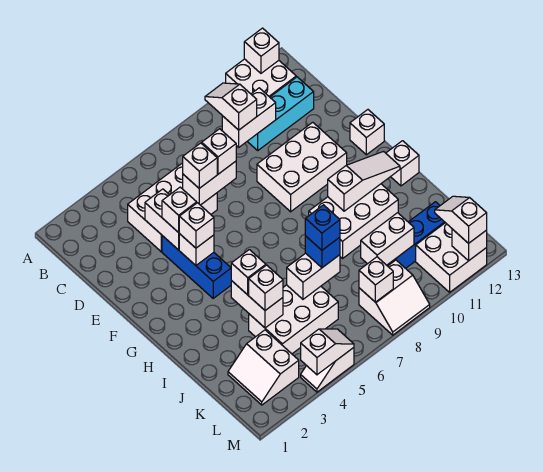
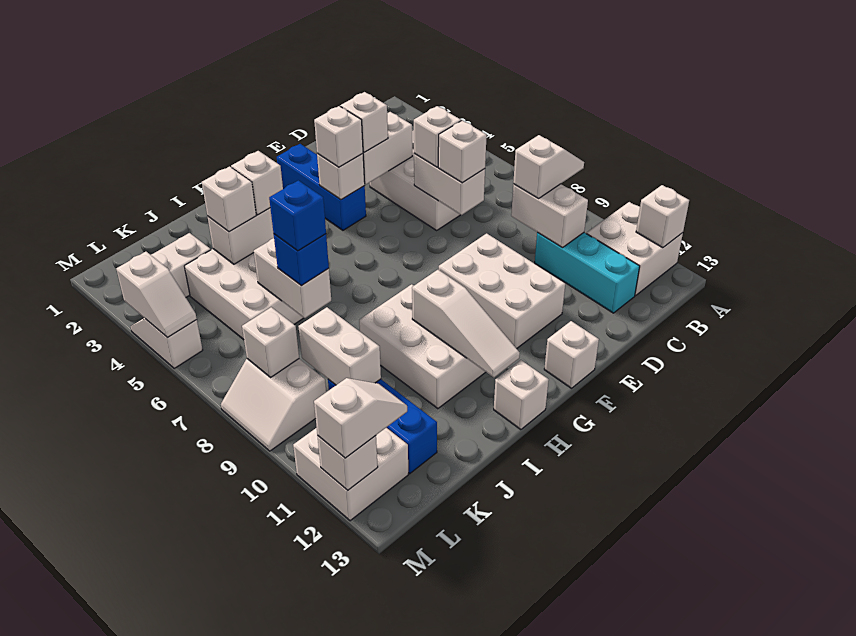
blue brick E4:G4 level 1 -> blue brick F2:F4 level 1

